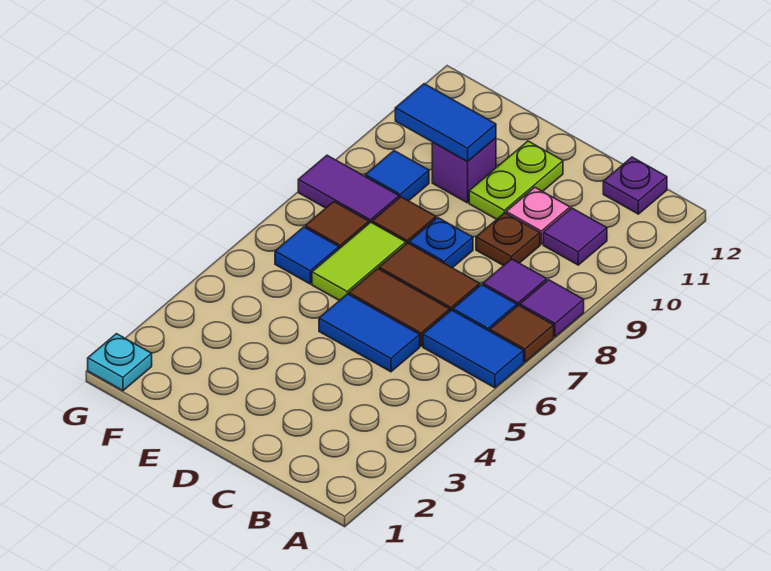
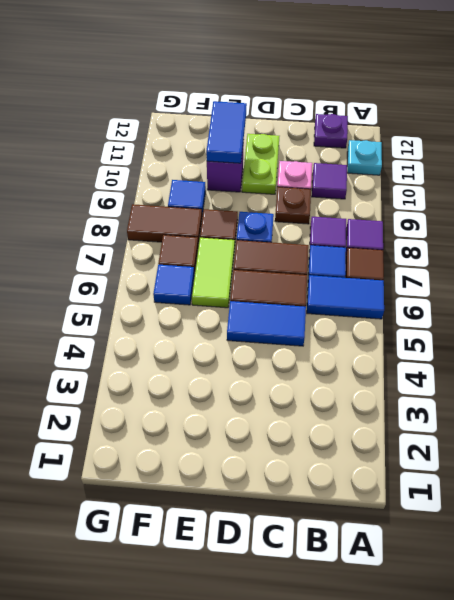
blue tile E10:F10 level 2 -> blue tile E10:E11 level 2
purple tile F8:G8 level 1 -> brown tile F8:G8 level 1
cyan plate G1 level 1 -> cyan plate A11 level 1

